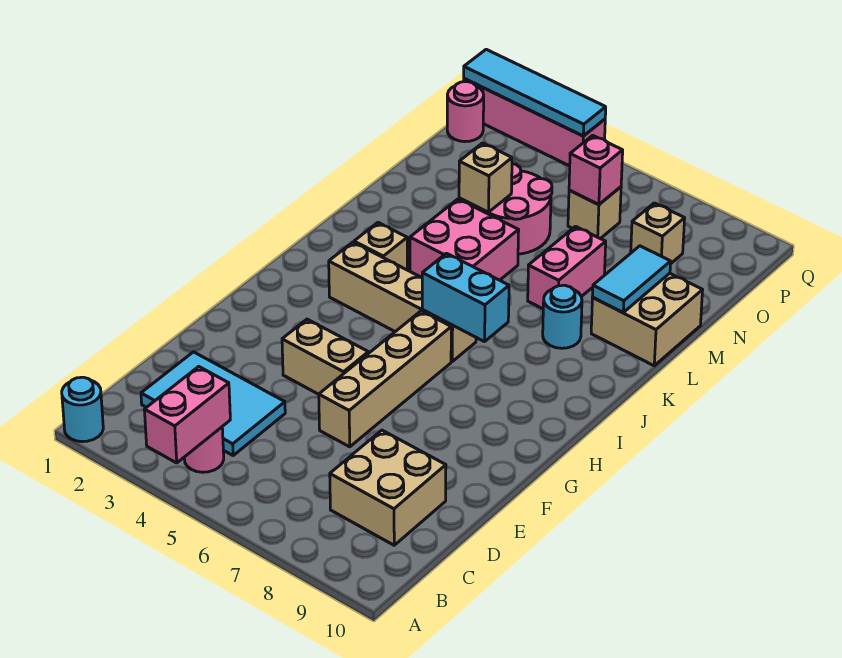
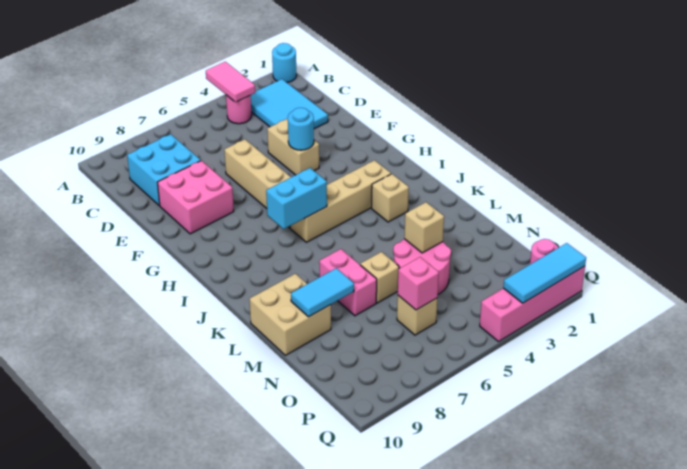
pink brick A4:B4 level 2 -> pink tile A4:B4 level 2
cyan tile C2:D4 level 1 -> cyan tile B2:D3 level 1
tan brick C8:D9 level 1 -> cyan brick C8:D9 level 1
tan brick F4:F5 level 1 -> tan brick E4:F4 level 1
pink brick K4:L5 level 1 -> pink brick E8:F9 level 1
cyan round brick K8 level 1 -> cyan round brick F4 level 2
cyan tile L9:M9 level 2 -> cyan tile M8:M9 level 2
tan brick O8 level 1 -> tan brick M6 level 1
cyan tile Q1:Q4 level 2 -> cyan tile Q1:Q3 level 2

